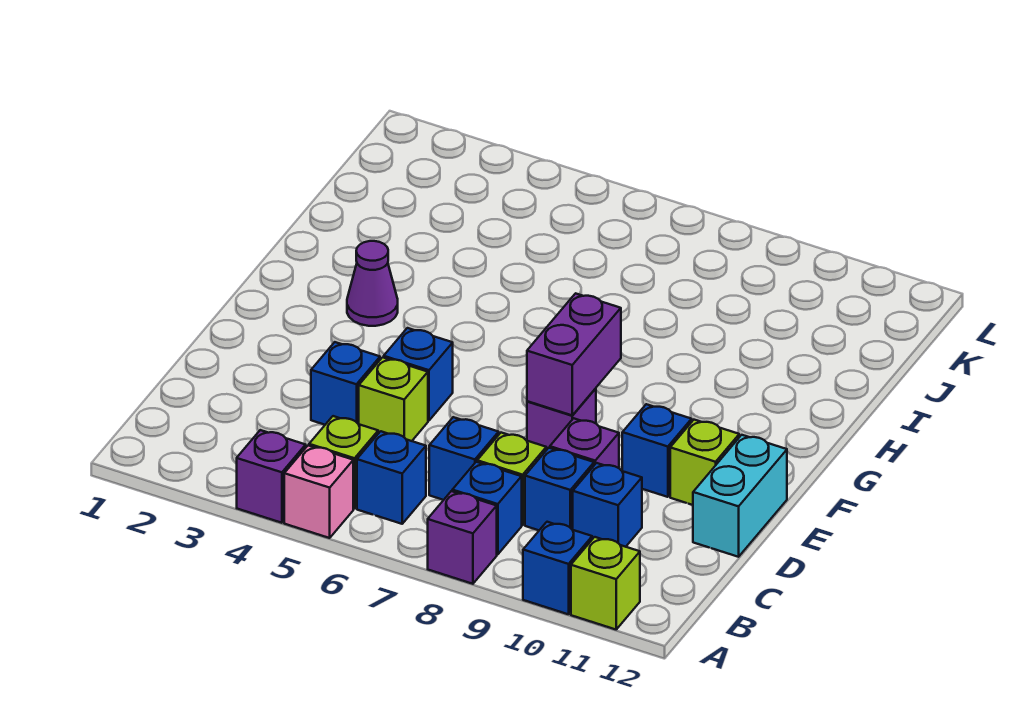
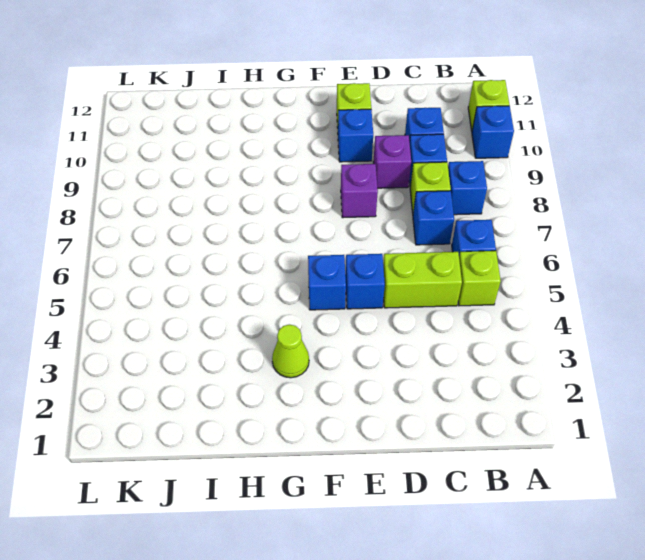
purple brick A4 level 1 -> none
pink brick A5 level 1 -> none
purple brick A8 level 1 -> none
blue brick D4 level 1 -> blue brick F5 level 1
lime brick D5 level 1 -> lime brick C5:D5 level 1
cyan brick D12:E12 level 1 -> none
purple brick E8:F8 level 2 -> none
purple cone G3 level 1 -> lime cone G3 level 1

